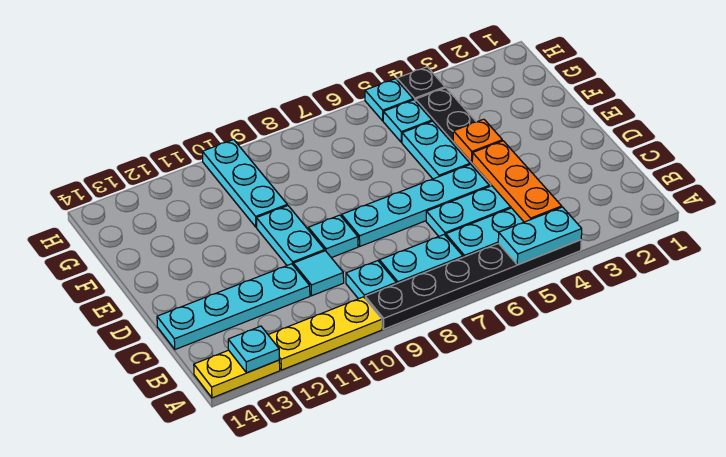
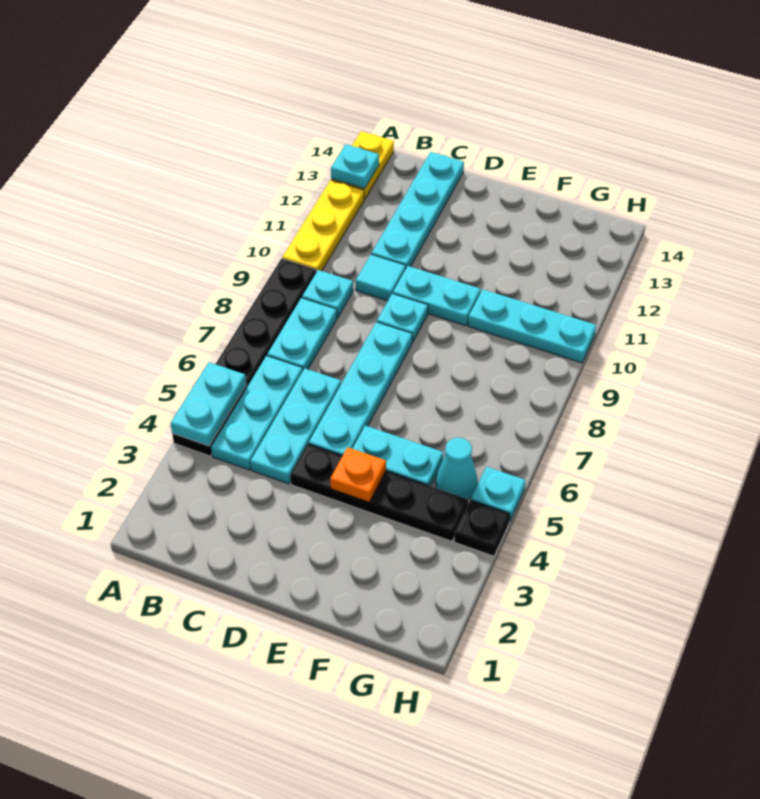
orange plate B4:D4 level 2 -> none
cyan plate G5 level 1 -> cyan cone G5 level 1

